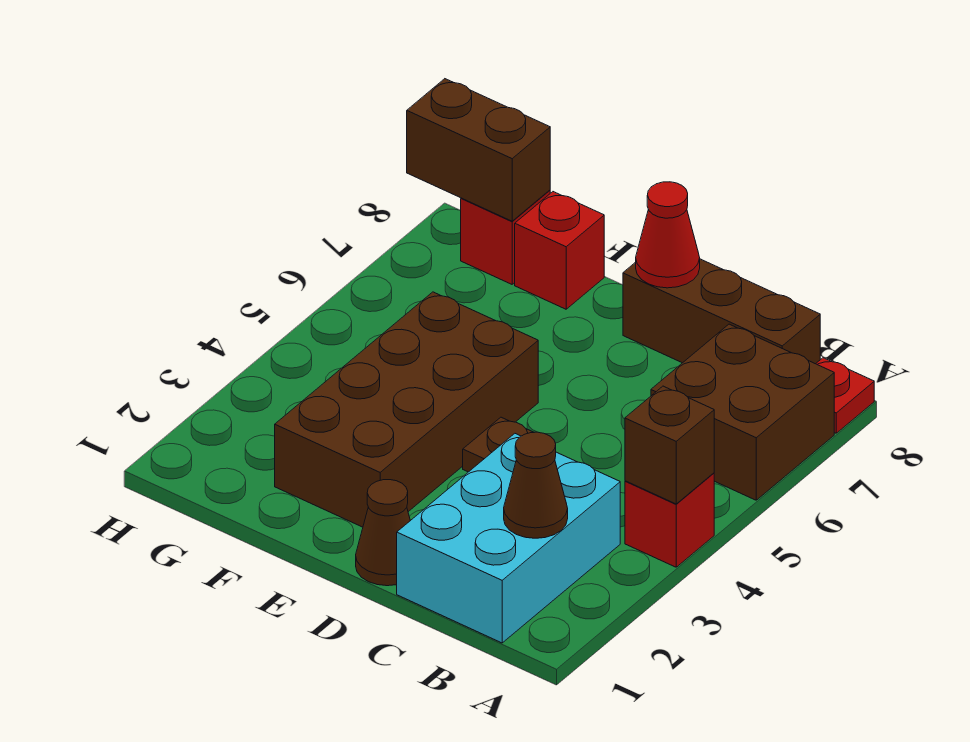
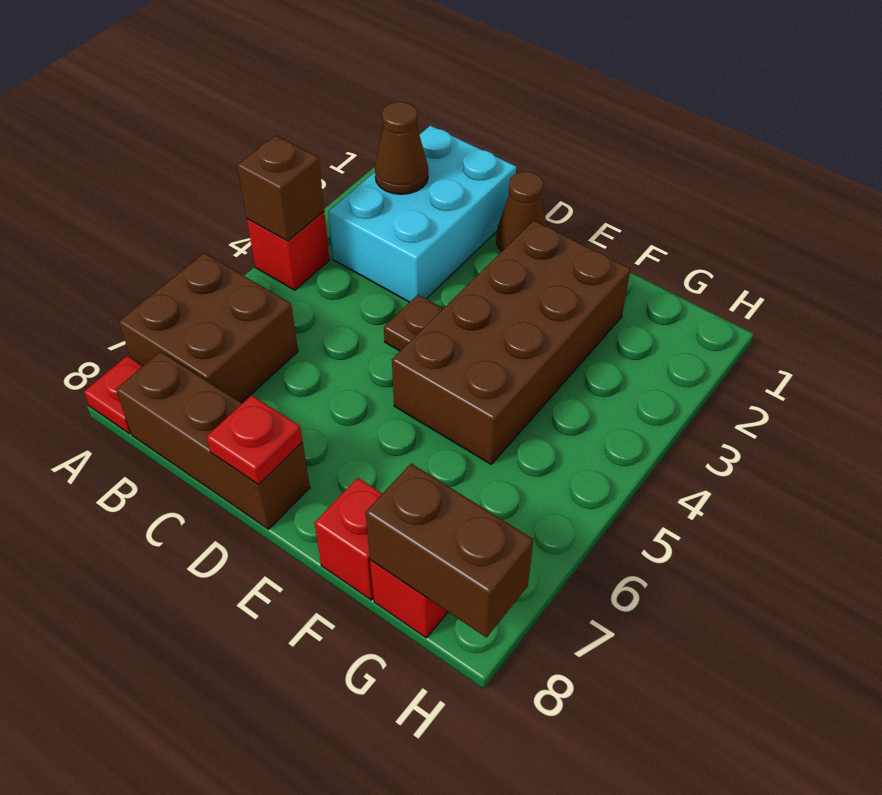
red cone D8 level 2 -> red plate D8 level 2

